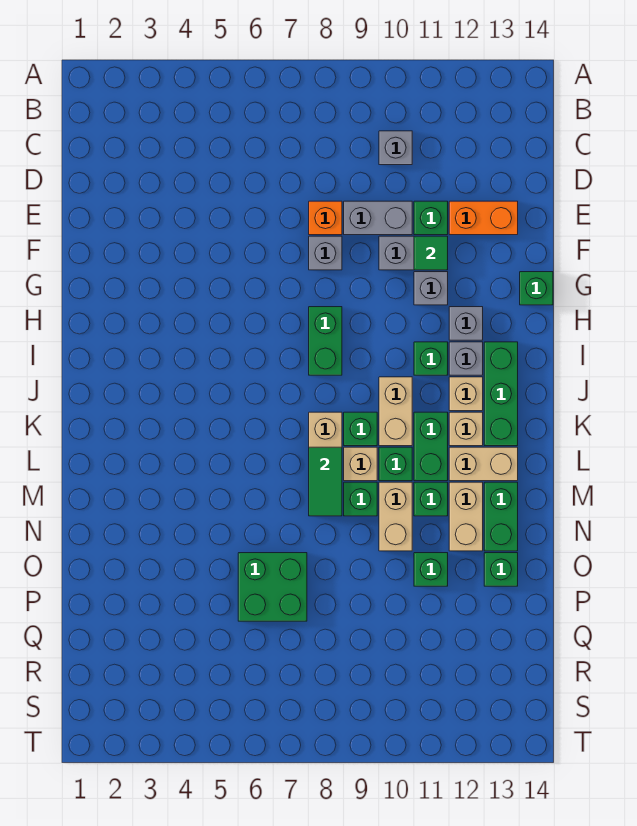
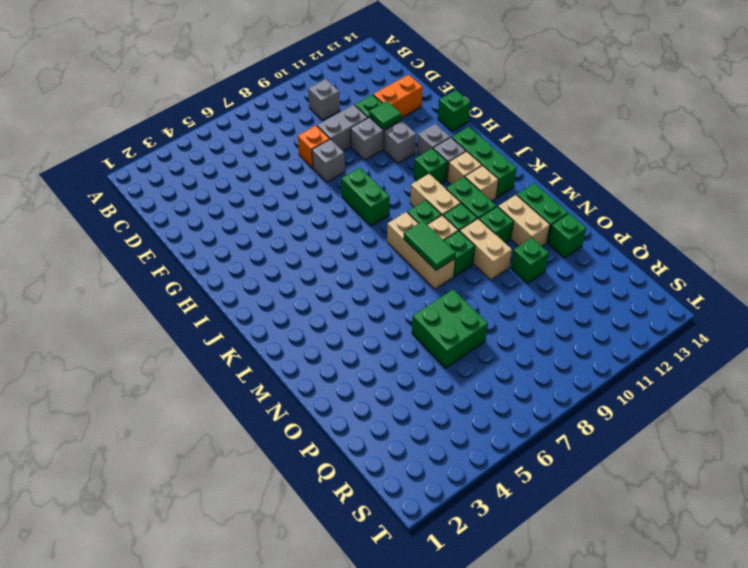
tan brick L12:L13 level 1 -> none

